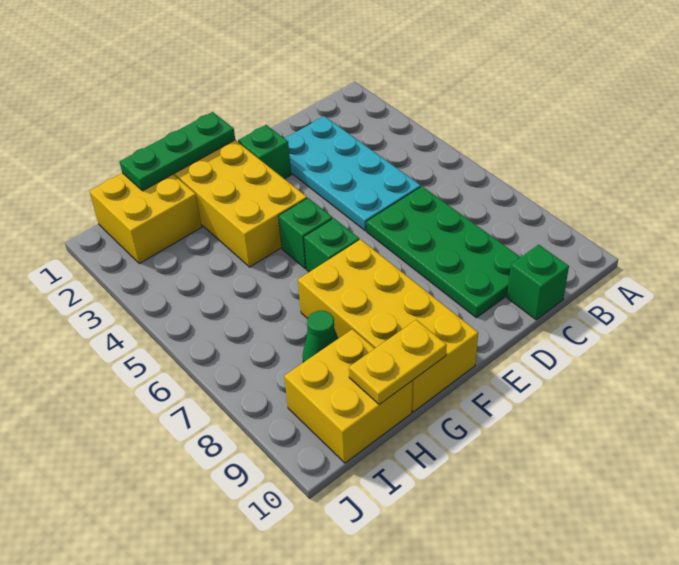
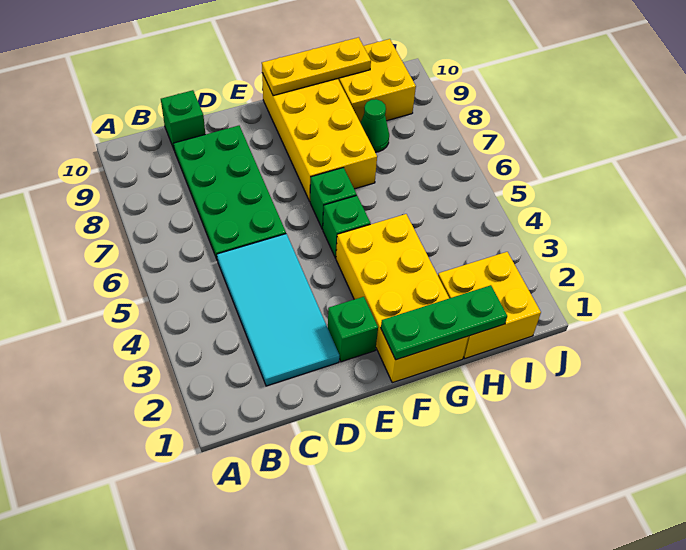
cyan plate C2:D5 level 1 -> cyan tile C2:D5 level 1
yellow plate G10:H10 level 2 -> yellow plate F10:H10 level 2

